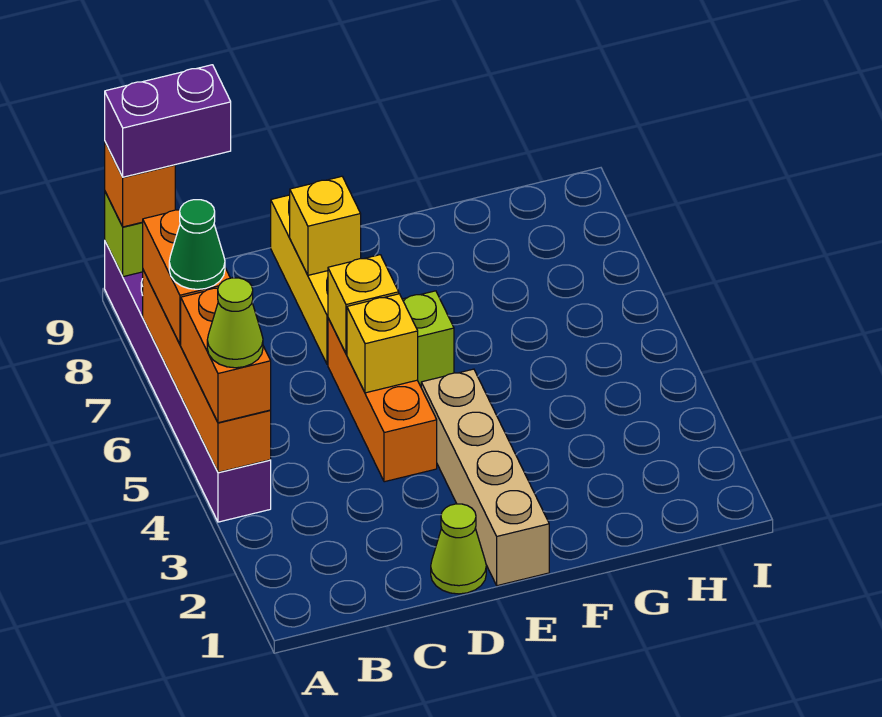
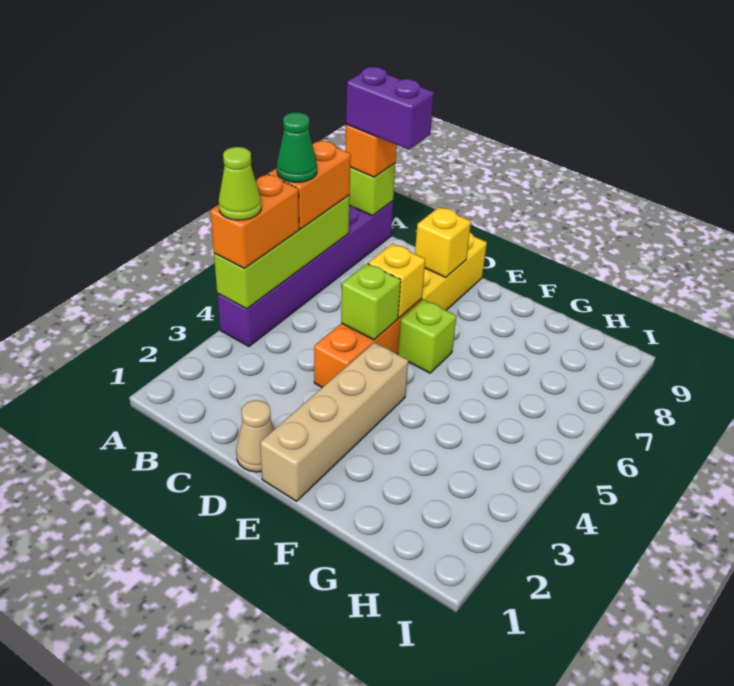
orange brick A4:A7 level 2 -> lime brick A4:A7 level 2
lime cone D1 level 1 -> tan cone D1 level 1
yellow brick D5 level 2 -> lime brick D5 level 2

